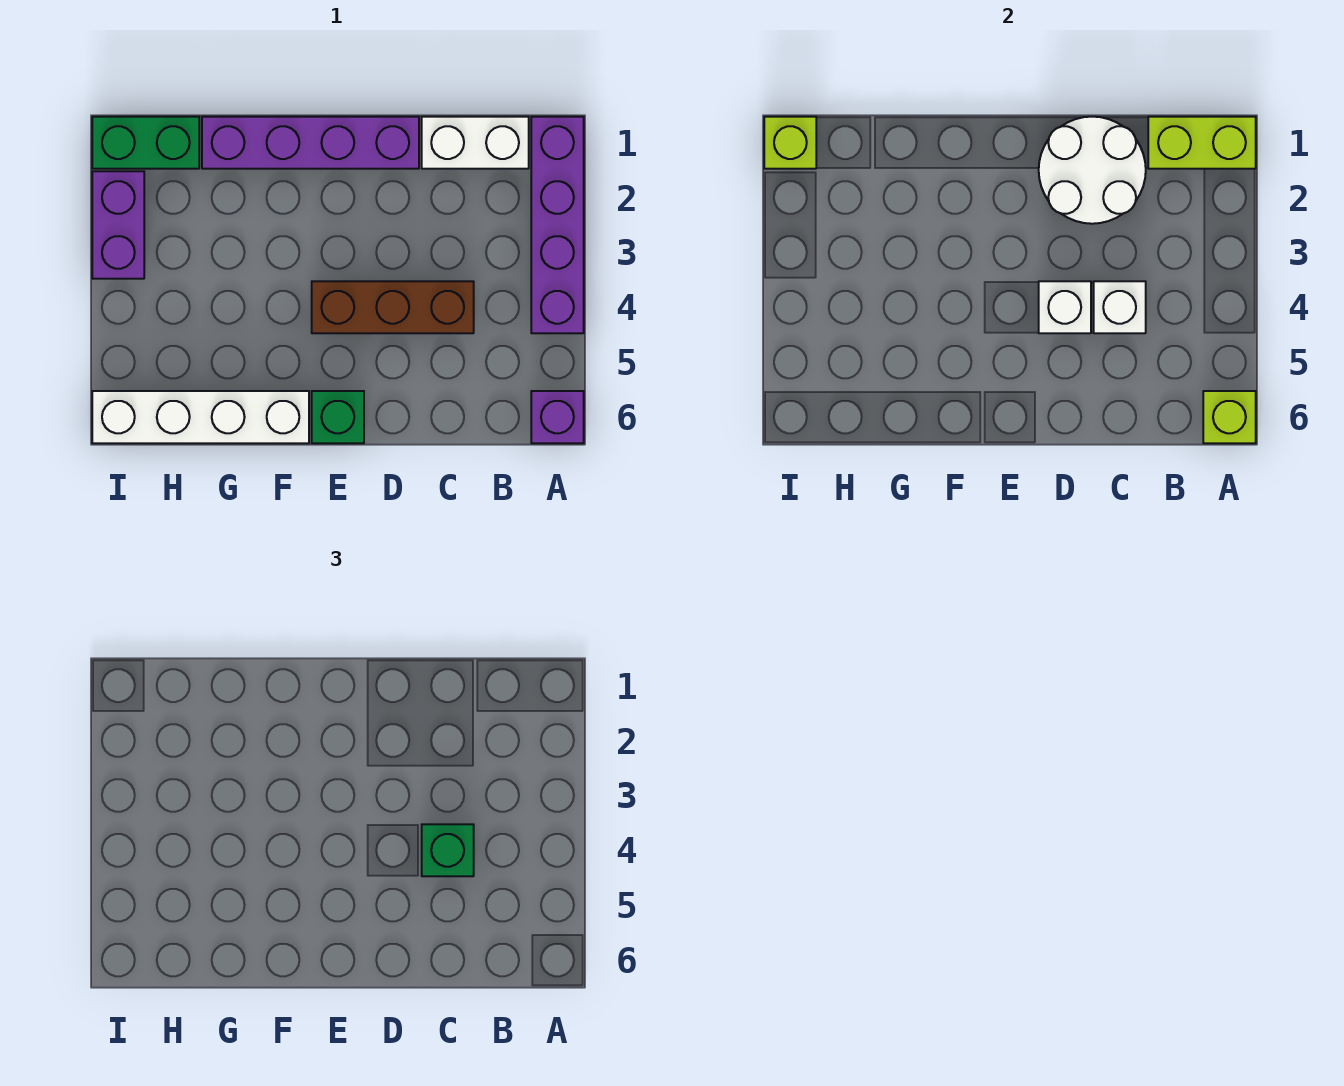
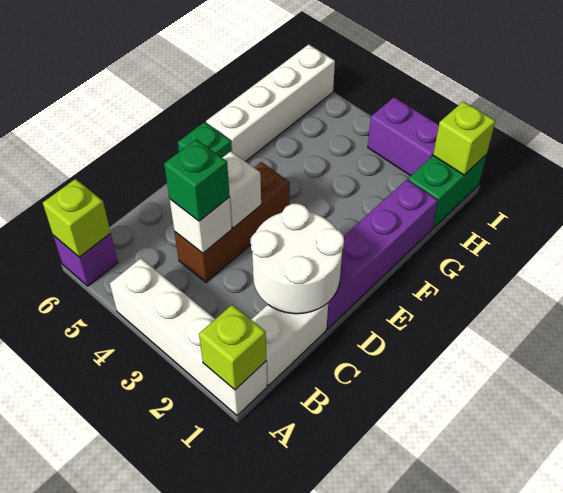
purple brick A1:A4 level 1 -> white brick A1:A4 level 1
lime brick A1:B1 level 2 -> lime brick A1 level 2

